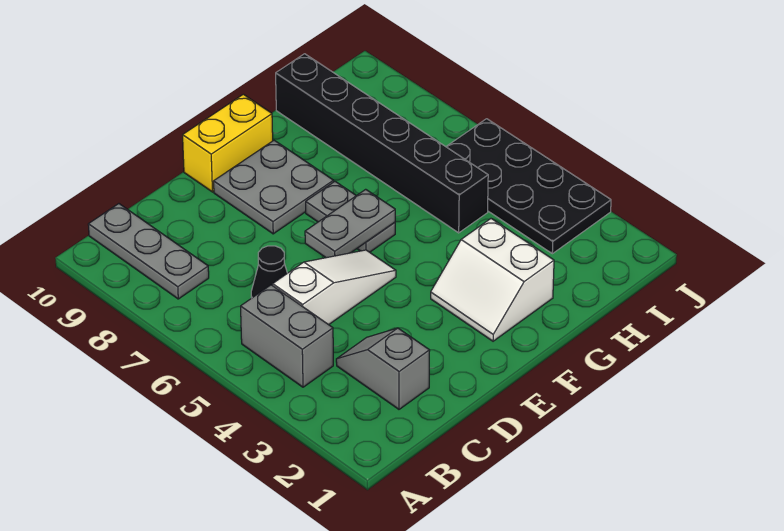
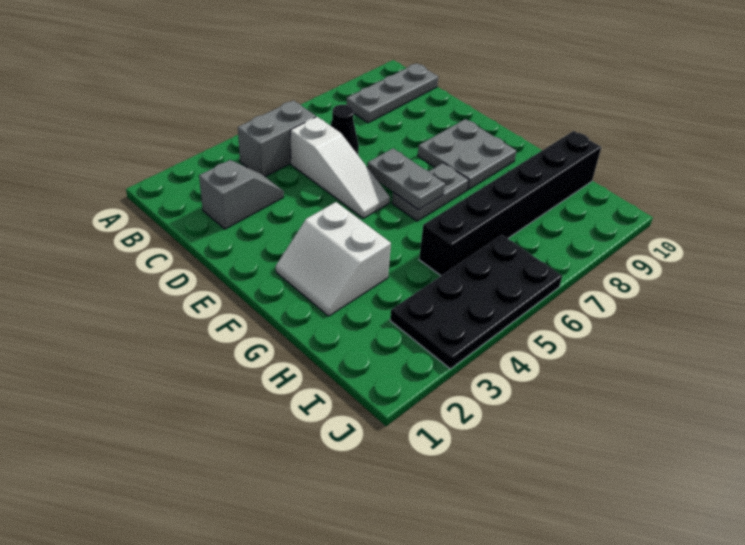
yellow brick E10:F10 level 1 -> none
white slope F2:G3 level 1 top G -> white slope F2:G3 level 1 top 3

